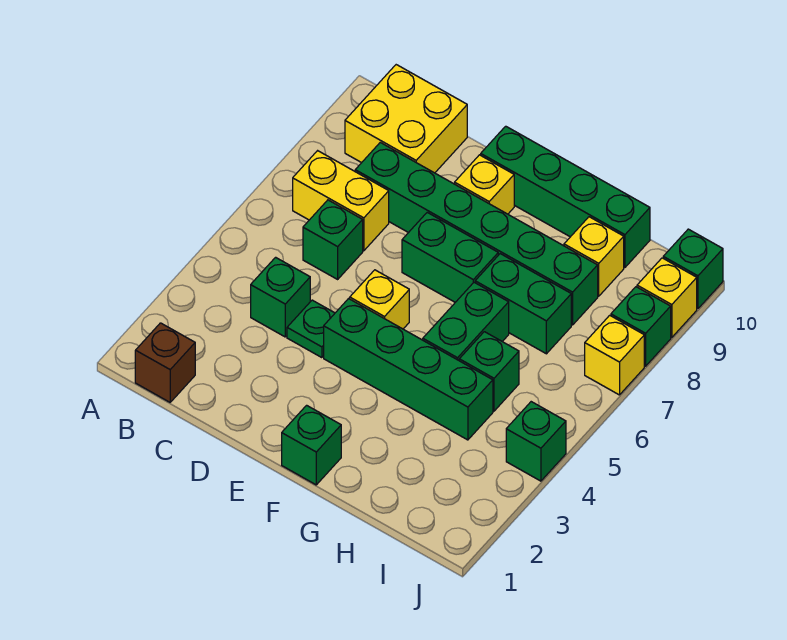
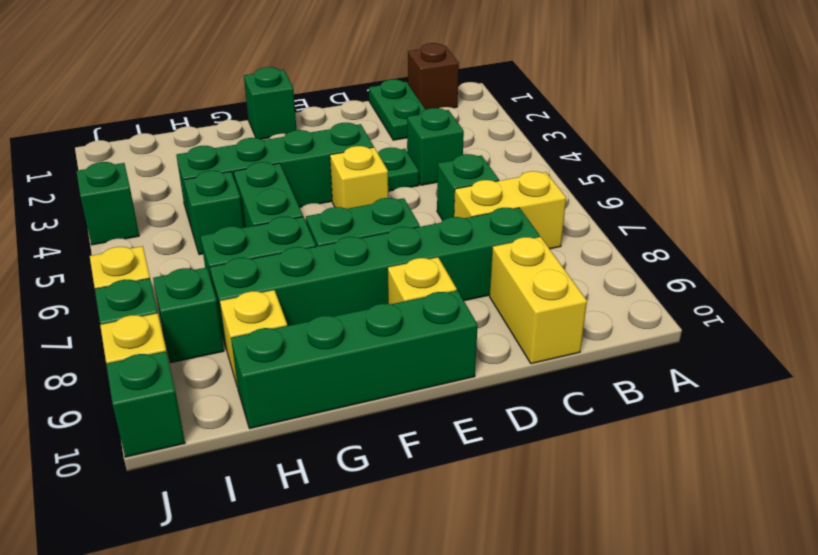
yellow brick B9:C10 level 1 -> yellow brick C9:C10 level 1
none -> green plate C1:C2 level 1
none -> green brick I8 level 1

